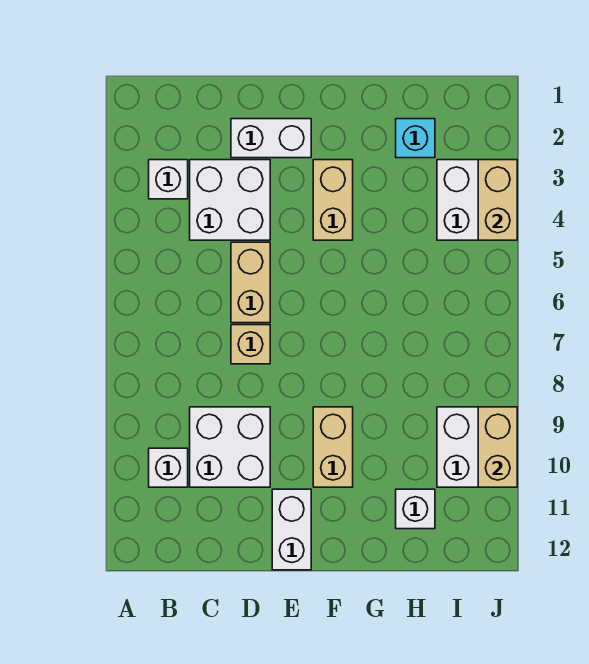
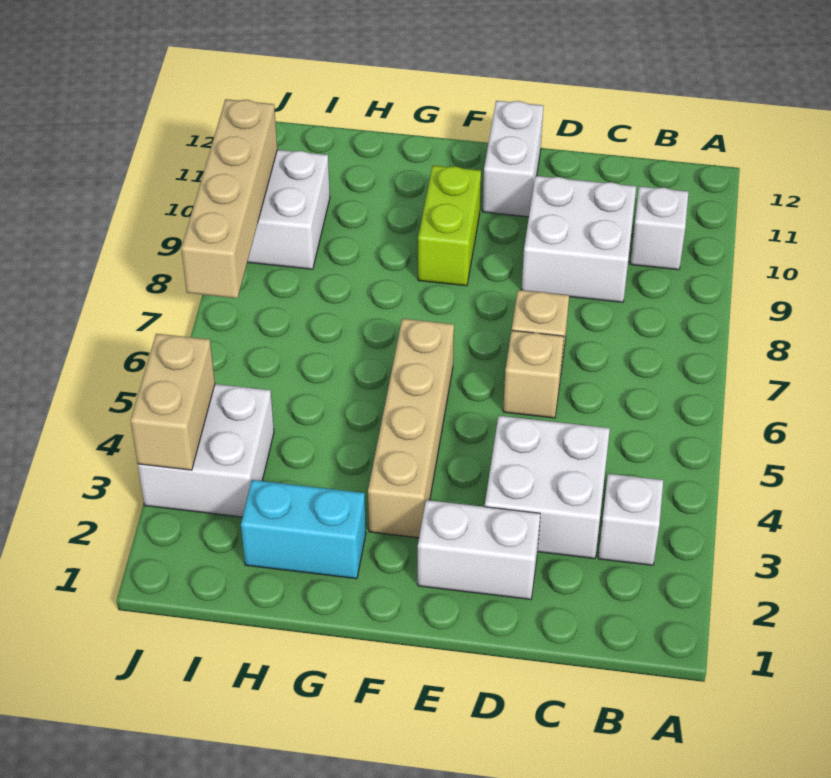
tan brick D5:D6 level 1 -> tan brick D6 level 1
tan brick F3:F4 level 1 -> tan brick F3:F6 level 1
tan brick F9:F10 level 1 -> lime brick F9:F10 level 1
cyan brick H2 level 1 -> cyan brick G2:H2 level 1
white brick H11 level 1 -> none
tan brick J9:J10 level 2 -> tan brick J7:J10 level 2

